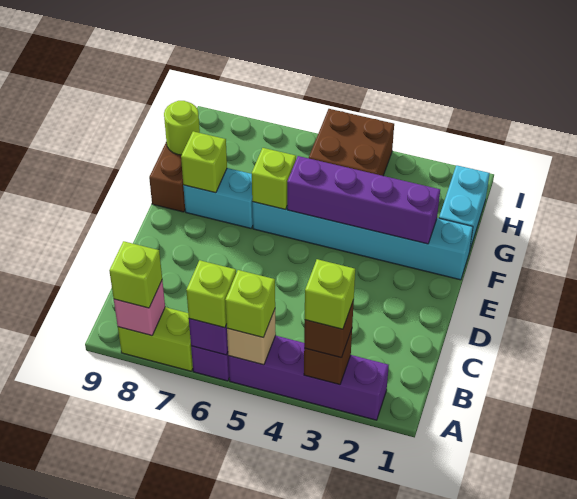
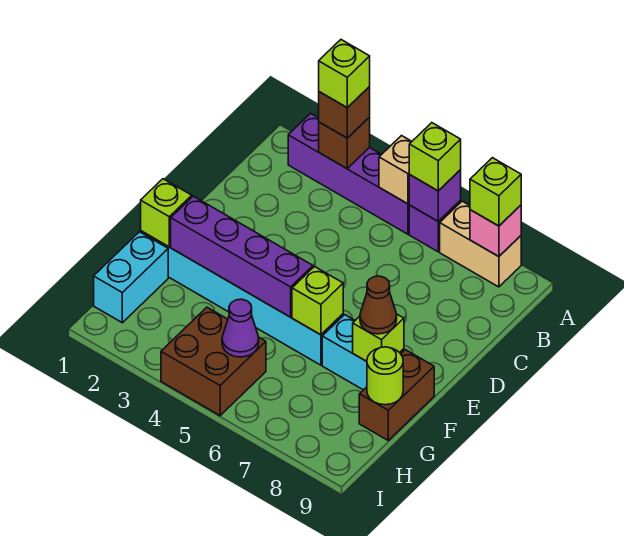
lime brick A5 level 3 -> lime brick F1 level 2
lime brick A7:A8 level 1 -> tan brick A7:A8 level 1
none -> brown cone F8 level 3
none -> purple cone H5 level 2

